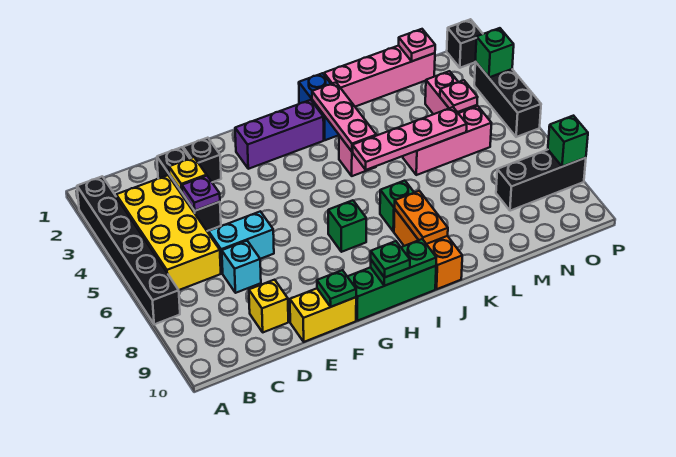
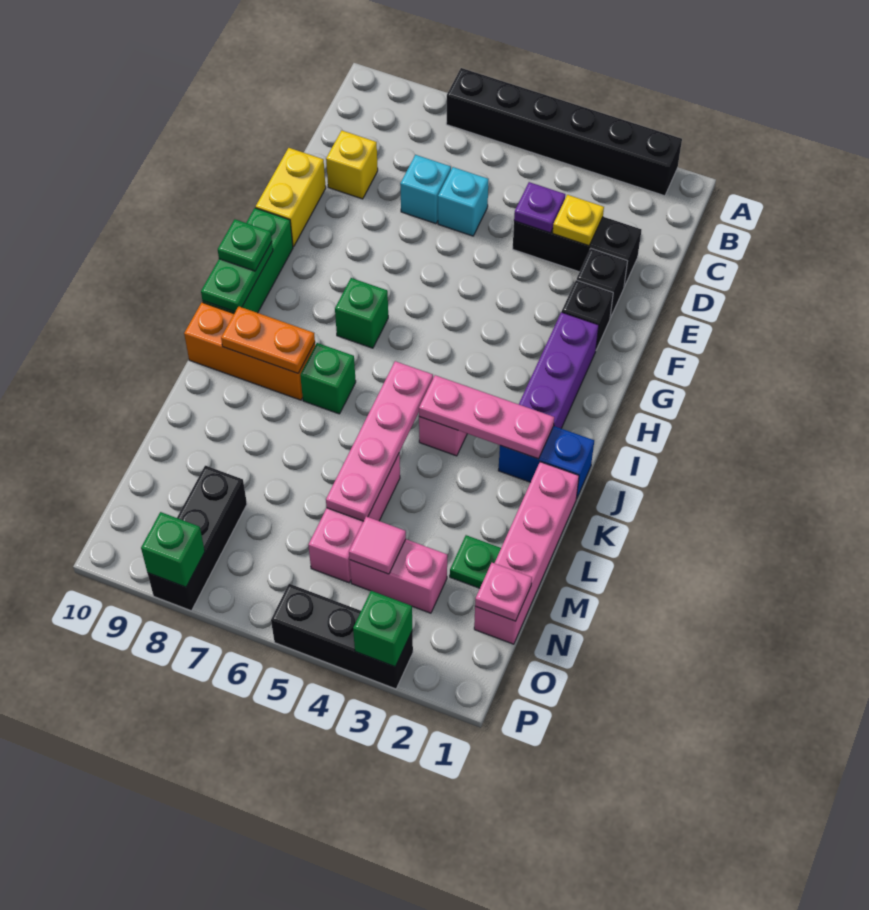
yellow brick B3:C6 level 1 -> none
cyan brick D6:E6 level 1 -> cyan brick D6 level 1
green plate F10 level 2 -> green plate M2 level 1
pink plate N4 level 2 -> pink tile N4 level 2
black brick P1 level 1 -> black brick F2 level 1

